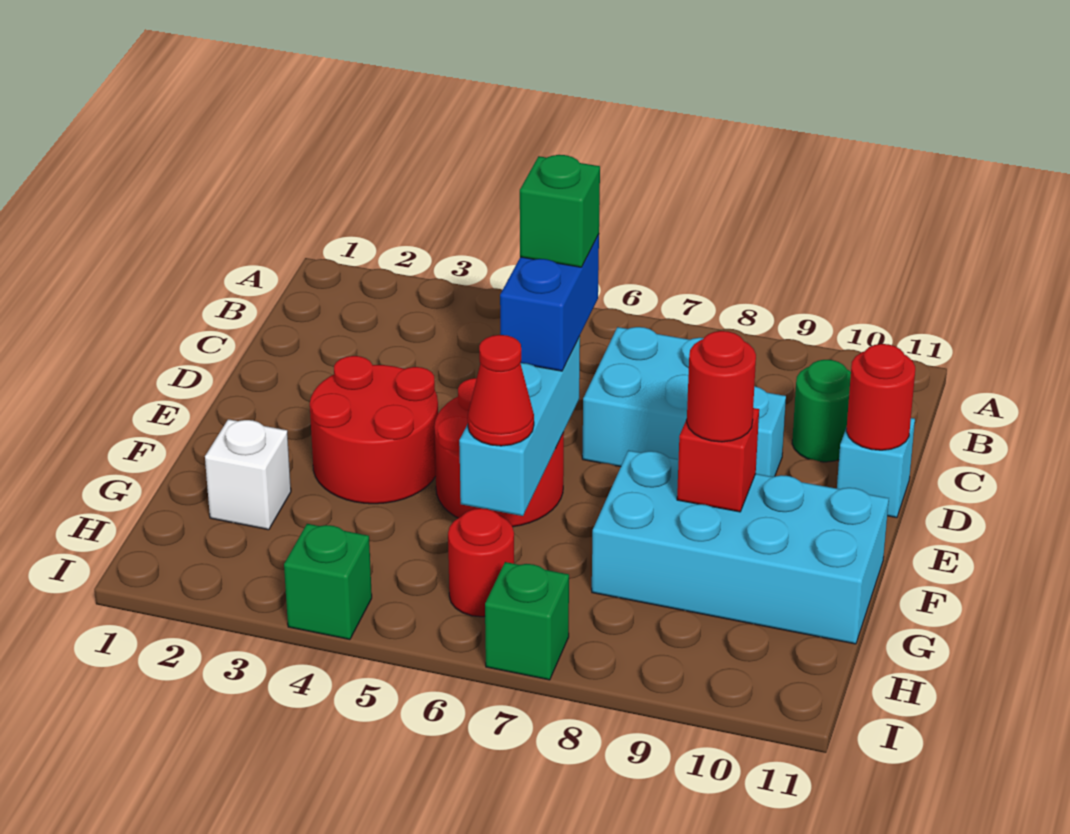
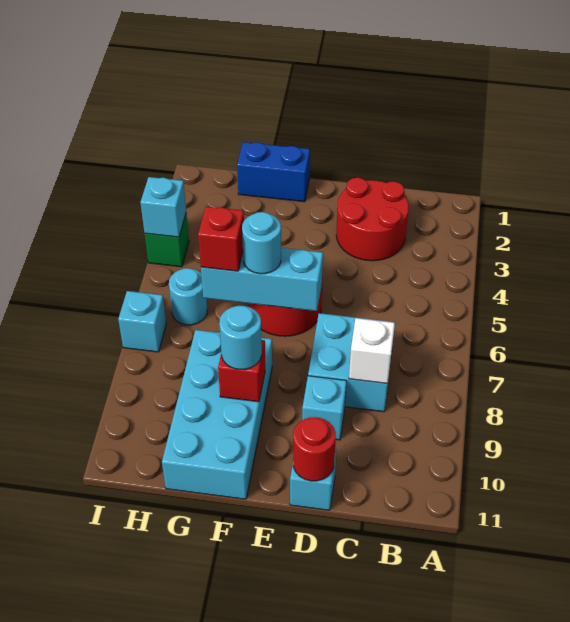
green round brick C10 level 1 -> none
blue brick D6:E6 level 3 -> blue brick F1:G1 level 1
green brick D6 level 4 -> none
red round brick E3:F4 level 1 -> red round brick C2:D3 level 1
none -> cyan round brick F6 level 3
red round brick F9 level 3 -> cyan round brick F9 level 3
white brick G2 level 1 -> white brick C8 level 2
red cone G6 level 3 -> red brick G6 level 3
red round brick H6 level 1 -> cyan round brick H6 level 1
none -> cyan brick I4 level 2
green brick I7 level 1 -> cyan brick I7 level 1

